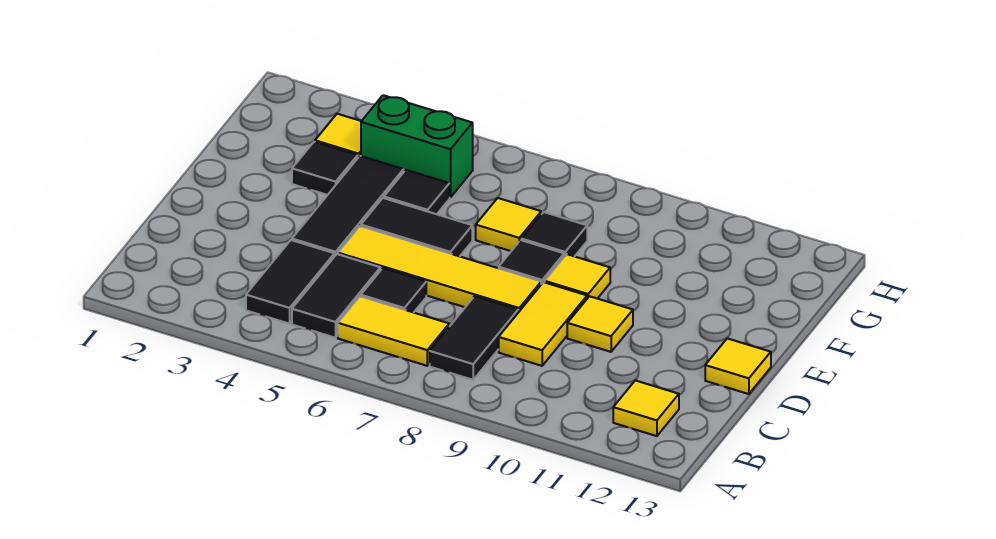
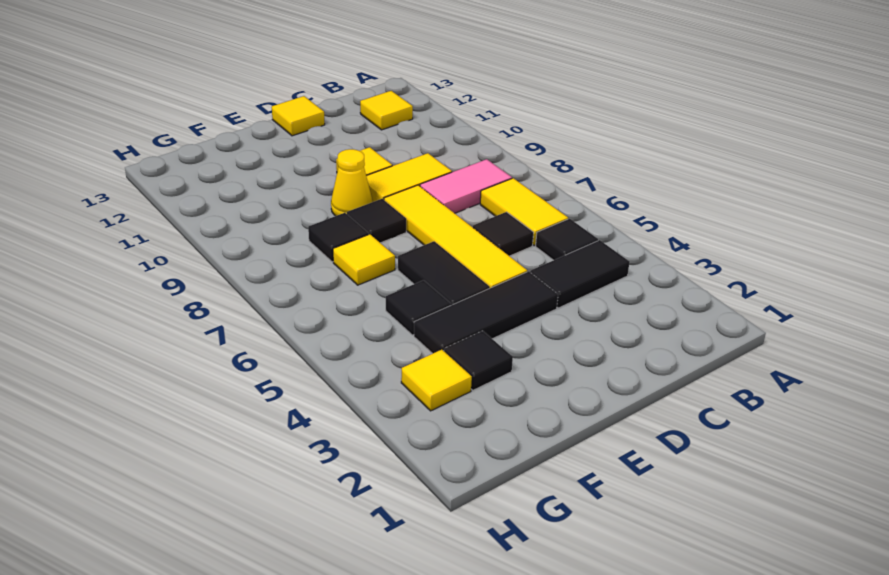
black tile B5:C5 level 1 -> black tile B5 level 1
black tile B8:C8 level 1 -> pink tile B8:C8 level 1
yellow tile E9 level 1 -> yellow cone E9 level 1
green brick G4:G5 level 1 -> none

